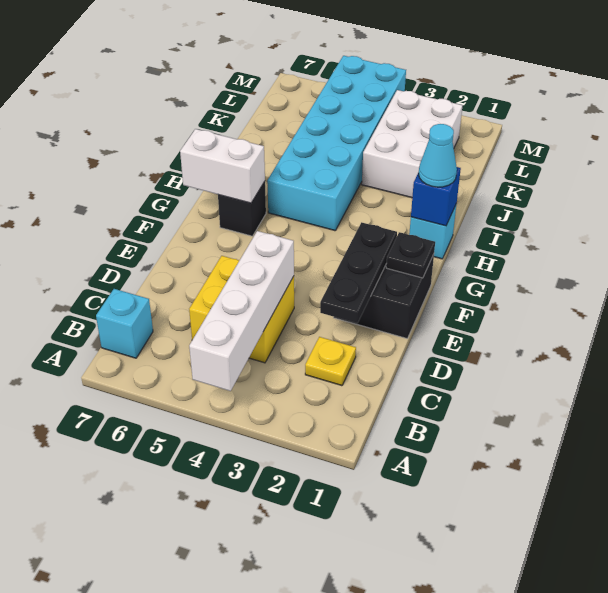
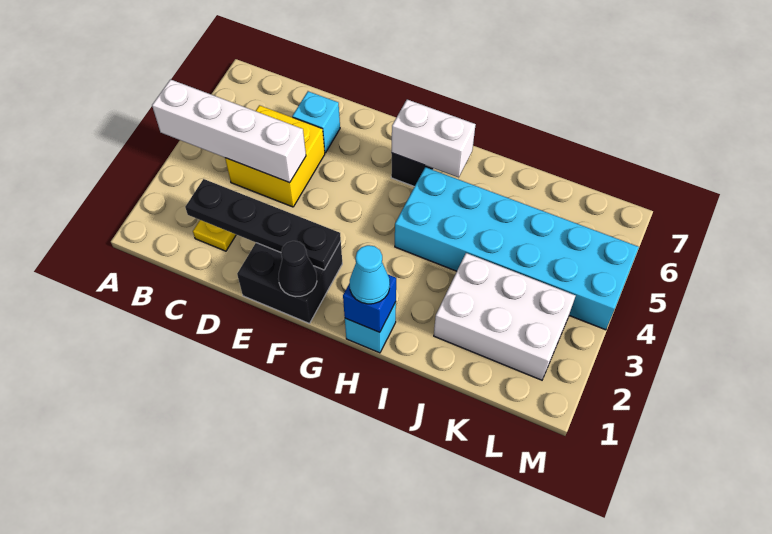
cyan brick B7 level 1 -> cyan brick D6 level 1
black plate D2:F2 level 2 -> black plate C2:F2 level 2
black plate F1 level 2 -> black cone F1 level 2
white brick G6:G7 level 2 -> white brick G6:H6 level 2

